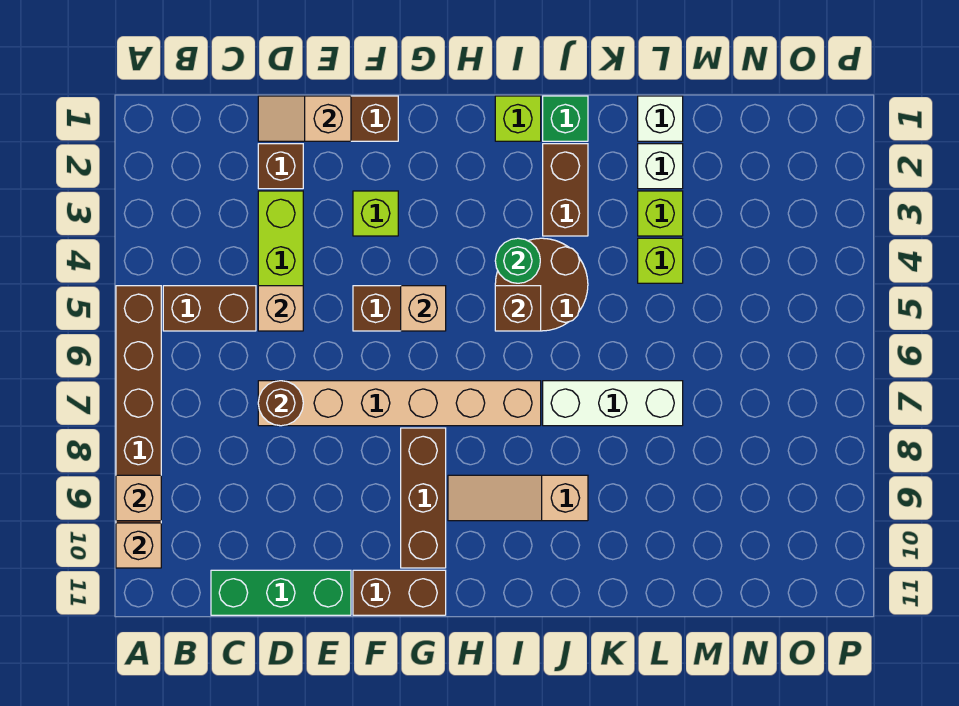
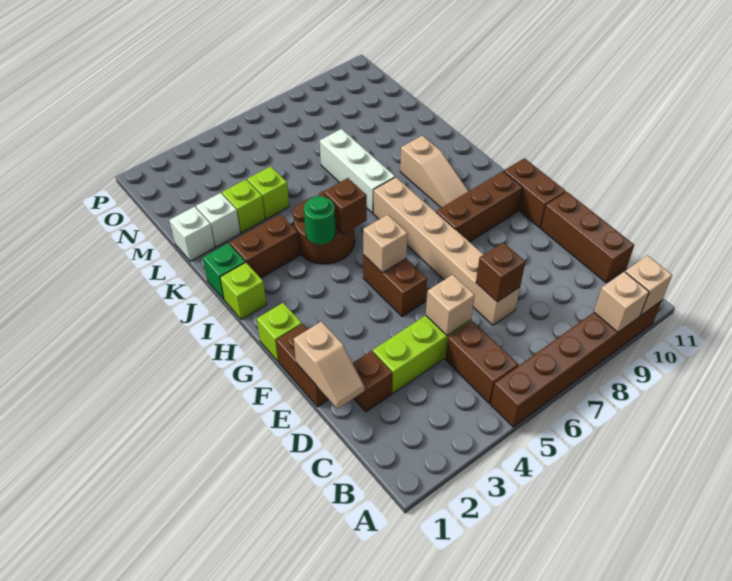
green brick C11:E11 level 1 -> brown brick C11:E11 level 1
brown round brick D7 level 2 -> brown brick D7 level 2
lime brick F3 level 1 -> lime brick G1 level 1

